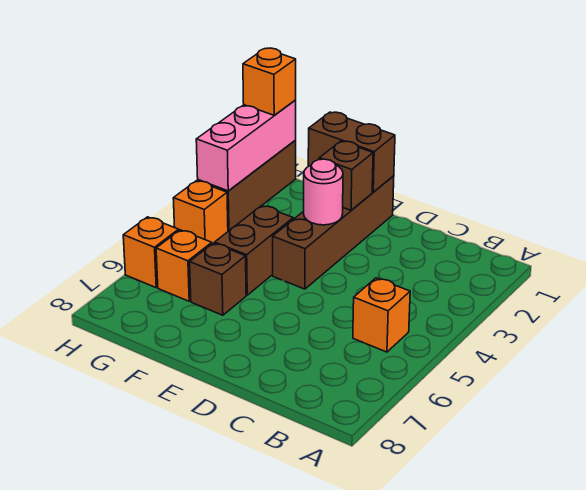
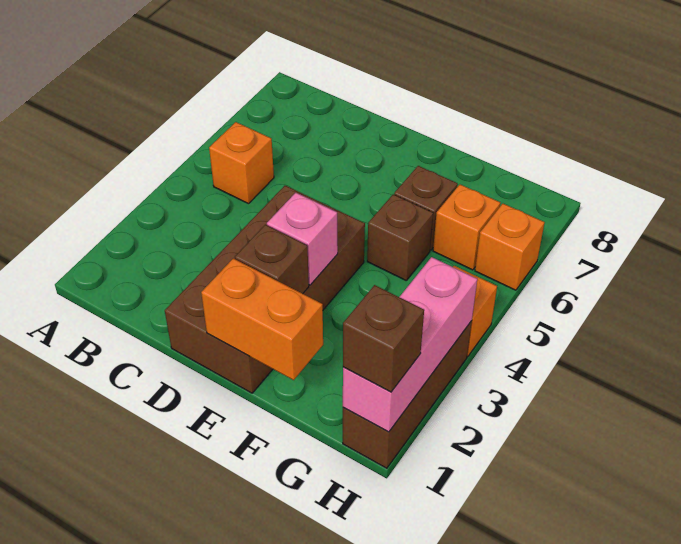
brown brick E1:E4 level 1 -> brown brick D1:E4 level 1
brown brick E1:F1 level 2 -> orange brick E1:F1 level 2
pink round brick E3 level 2 -> pink brick E3 level 2
brown brick F4:F5 level 1 -> brown brick F5 level 1
orange brick H1 level 3 -> brown brick H1 level 3

